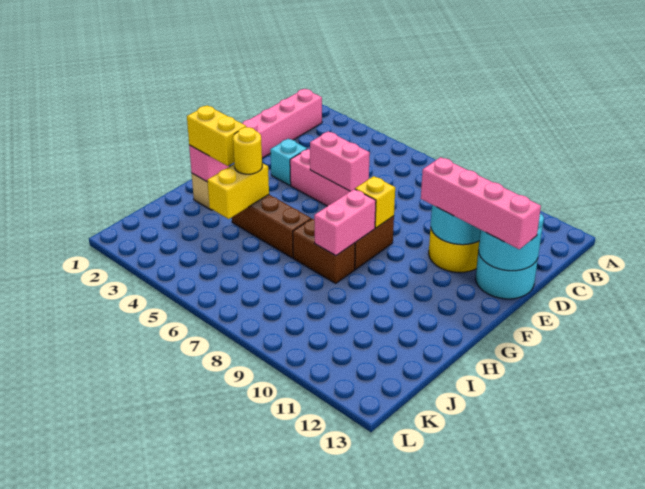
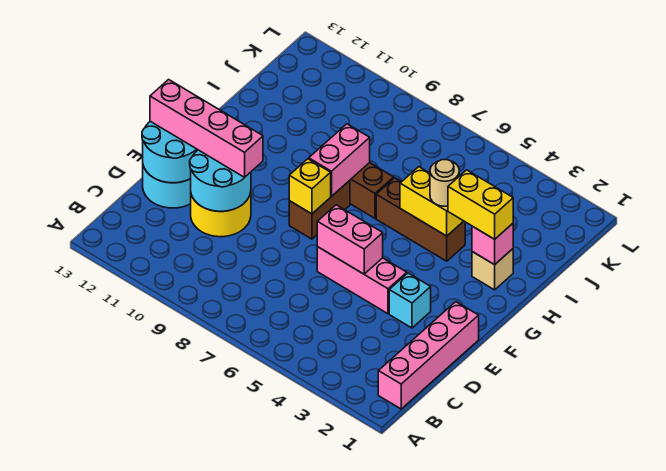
yellow brick H4:I4 level 2 -> yellow brick H4:H5 level 2
yellow round brick H4 level 3 -> tan round brick H4 level 3

